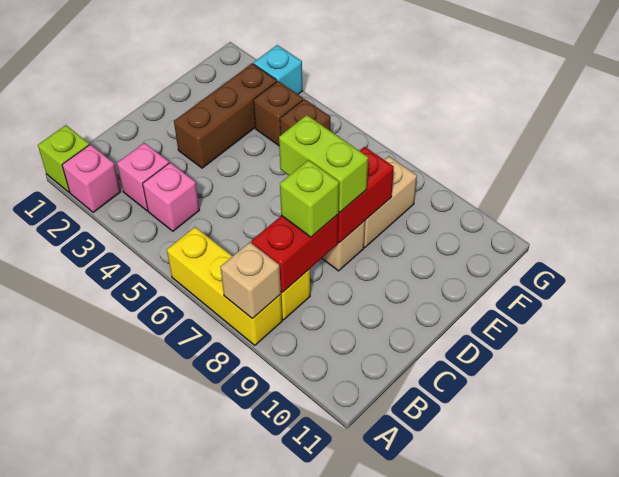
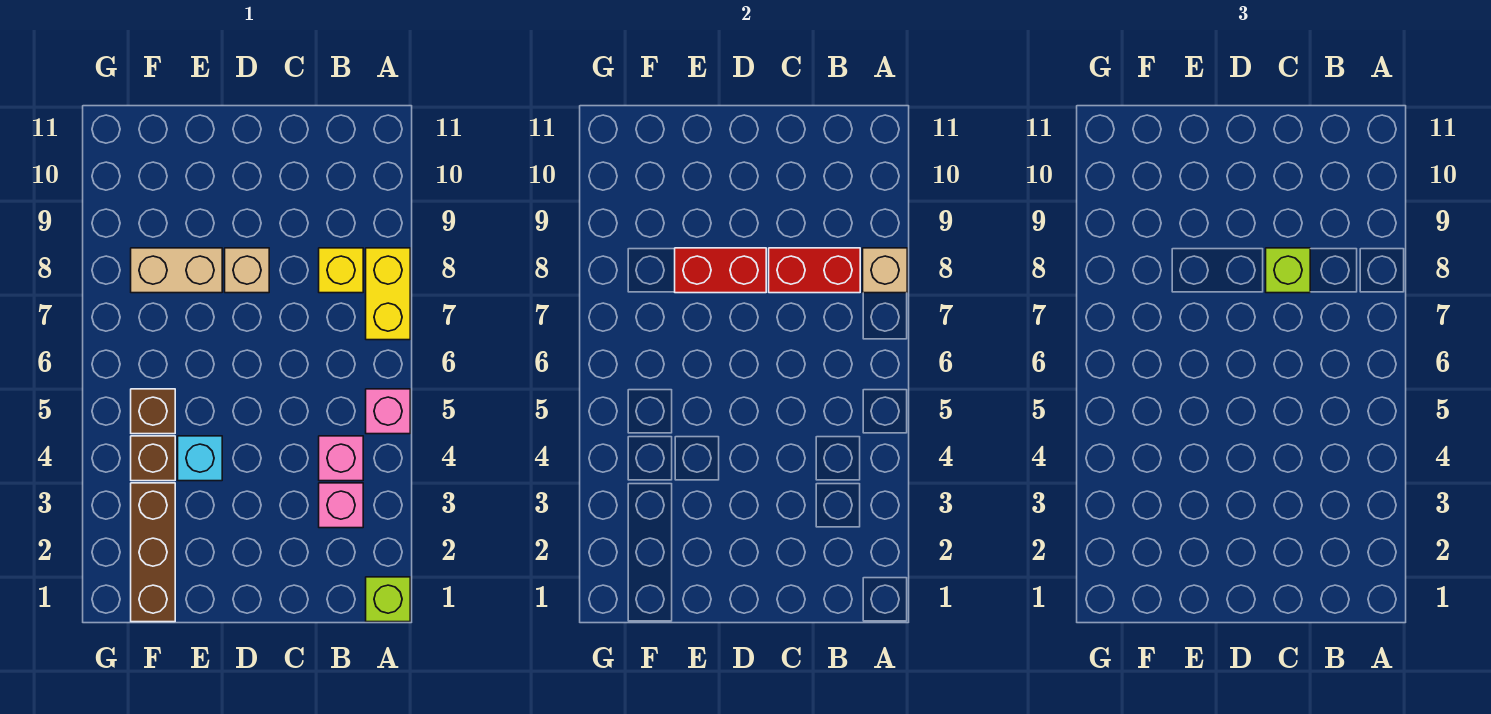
pink brick A2 level 1 -> pink brick A5 level 1
yellow brick A6:A8 level 1 -> yellow brick A7:A8 level 1
brown brick D3:F3 level 1 -> brown brick F1:F3 level 1
lime brick D7:D8 level 3 -> none
cyan brick G3 level 1 -> cyan brick E4 level 1

